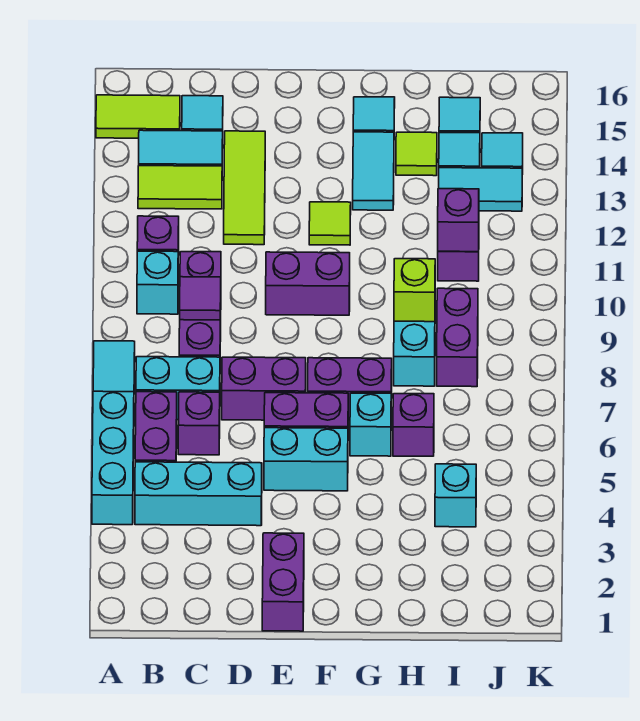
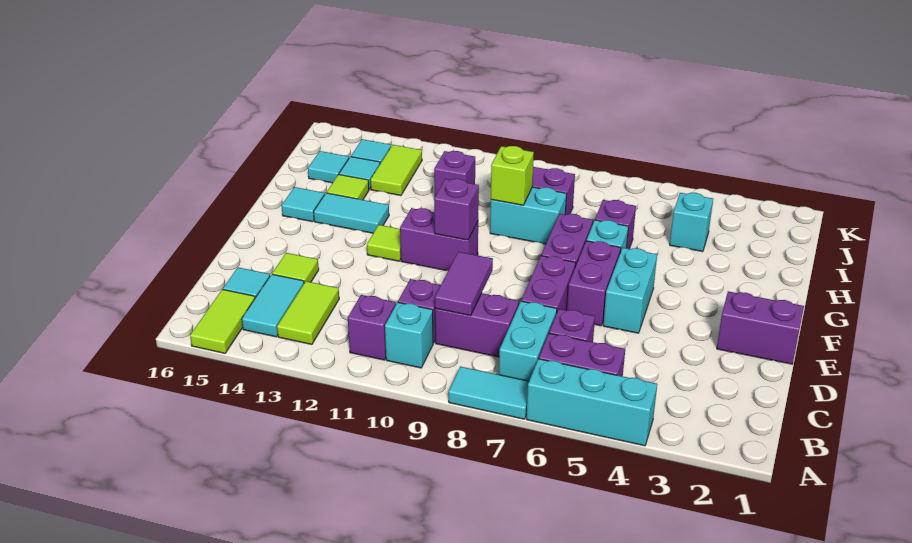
cyan brick B4:D4 level 1 -> none
purple tile C9 level 2 -> purple tile C9:D9 level 2
lime tile D12:D14 level 1 -> lime tile D14 level 1
purple brick E10:F10 level 1 -> purple brick F10:F11 level 1
purple brick I11 level 2 -> purple brick F10 level 2
cyan tile I13:J13 level 1 -> lime tile I13:J13 level 1

